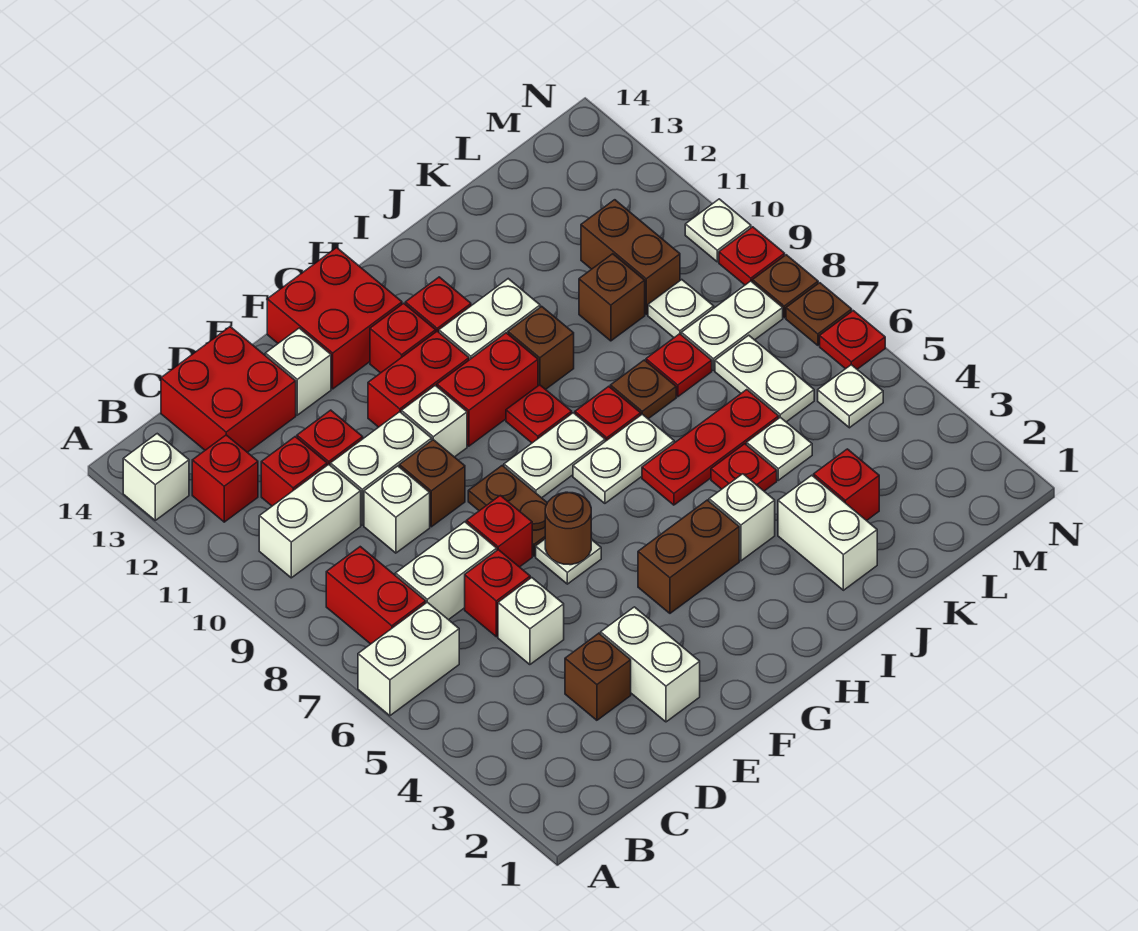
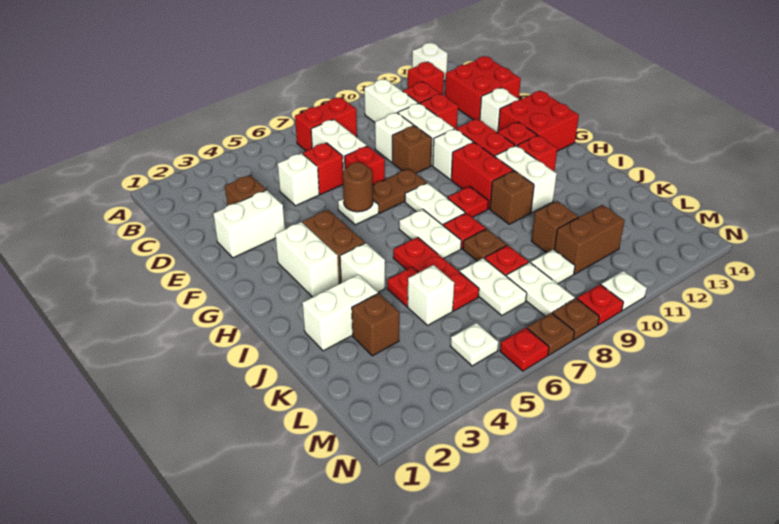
white brick A6:B6 level 1 -> white brick G3:H3 level 1
red brick K3 level 1 -> brown brick K3 level 1
white plate K5 level 1 -> white brick K5 level 1
white plate L6:L7 level 1 -> white plate K7:L7 level 1

